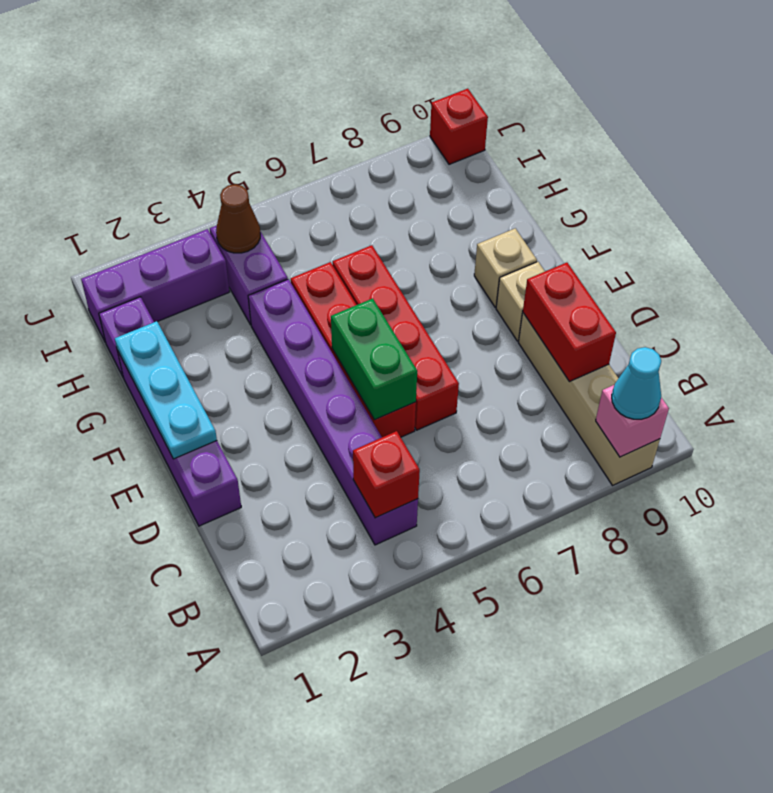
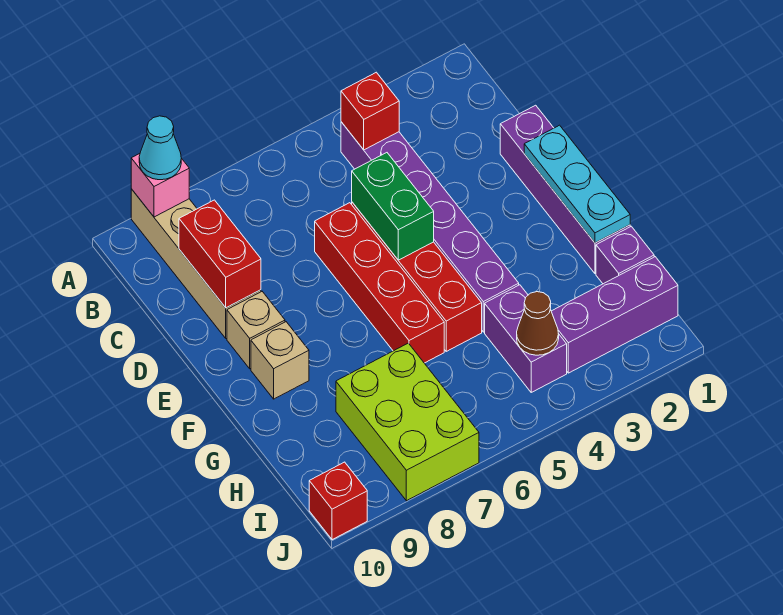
none -> lime brick H7:J8 level 1

